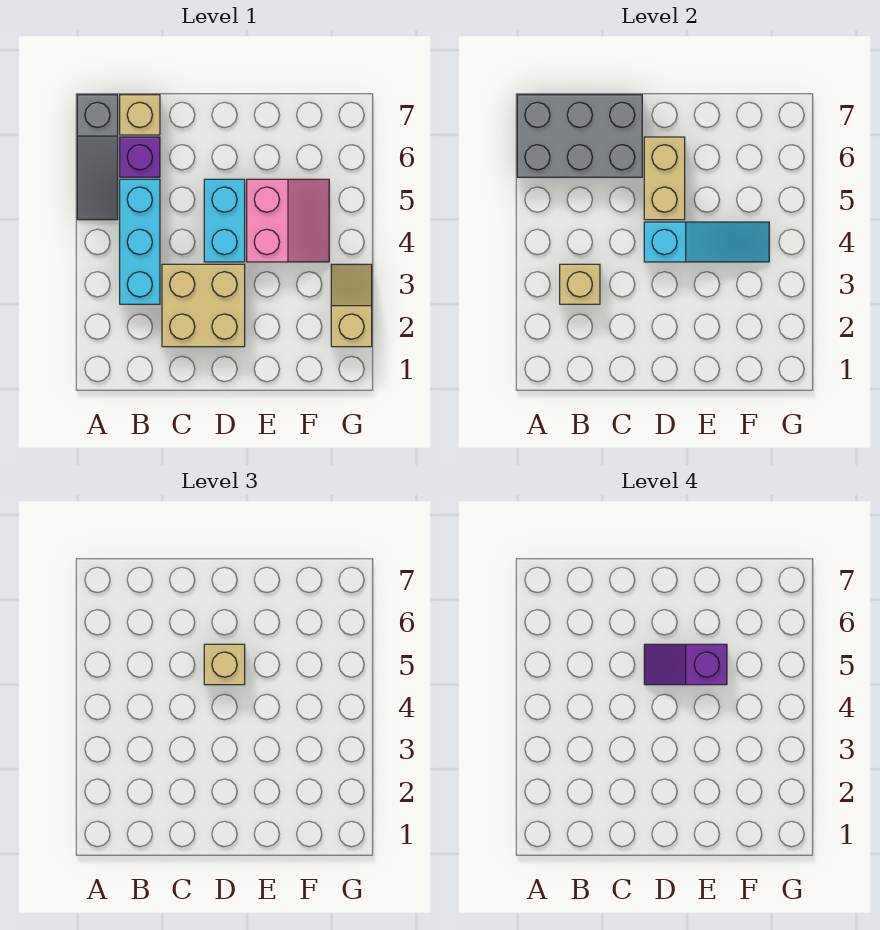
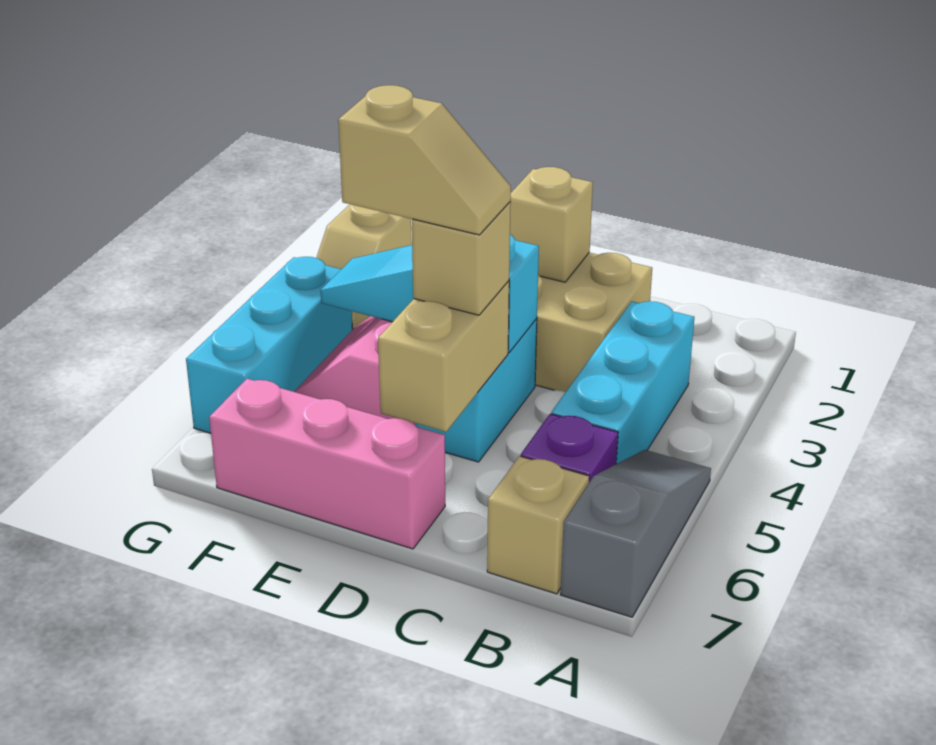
grey brick A6:C7 level 2 -> none
tan brick B3 level 2 -> tan brick D2 level 2
purple slope D5:E5 level 4 top E -> tan slope D5:E5 level 4 top E
none -> pink brick D7:F7 level 1
none -> cyan brick G4:G6 level 1

